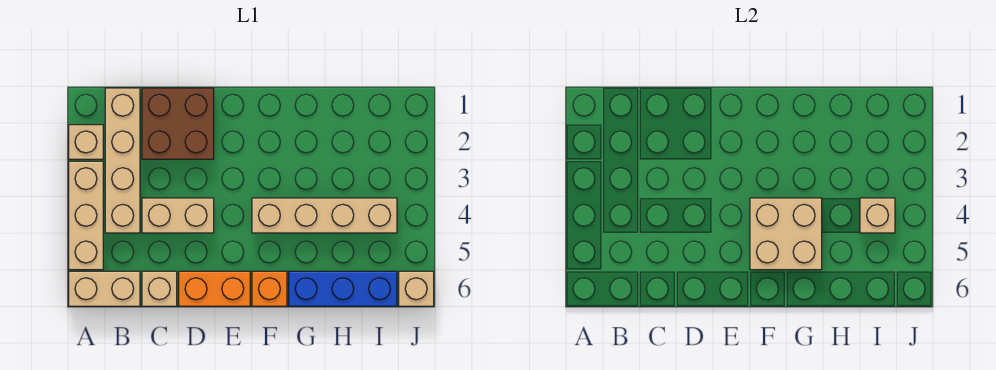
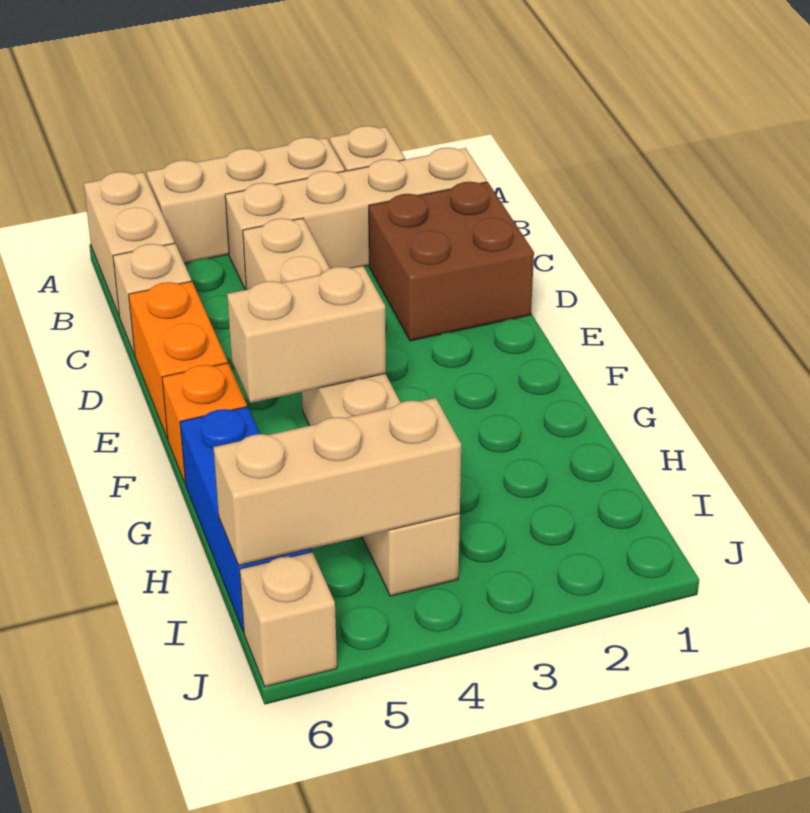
tan brick F4:G5 level 2 -> tan brick F4:F5 level 2
tan brick I4 level 2 -> tan brick I4:I6 level 2

